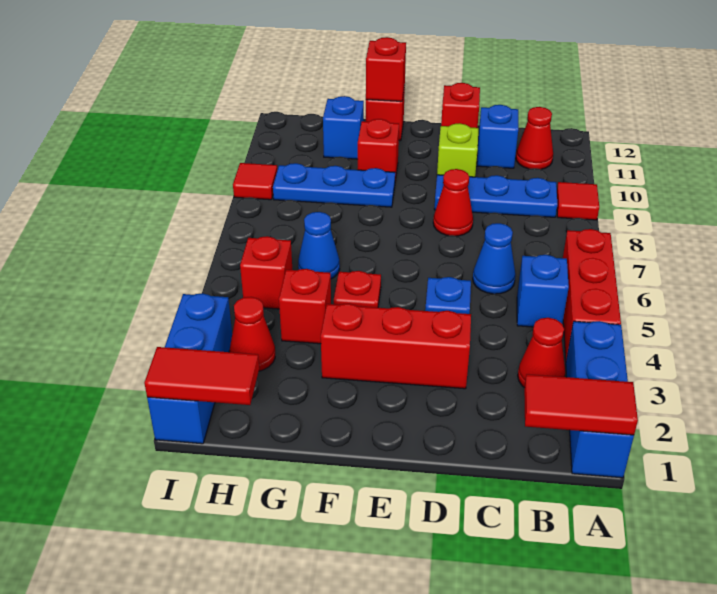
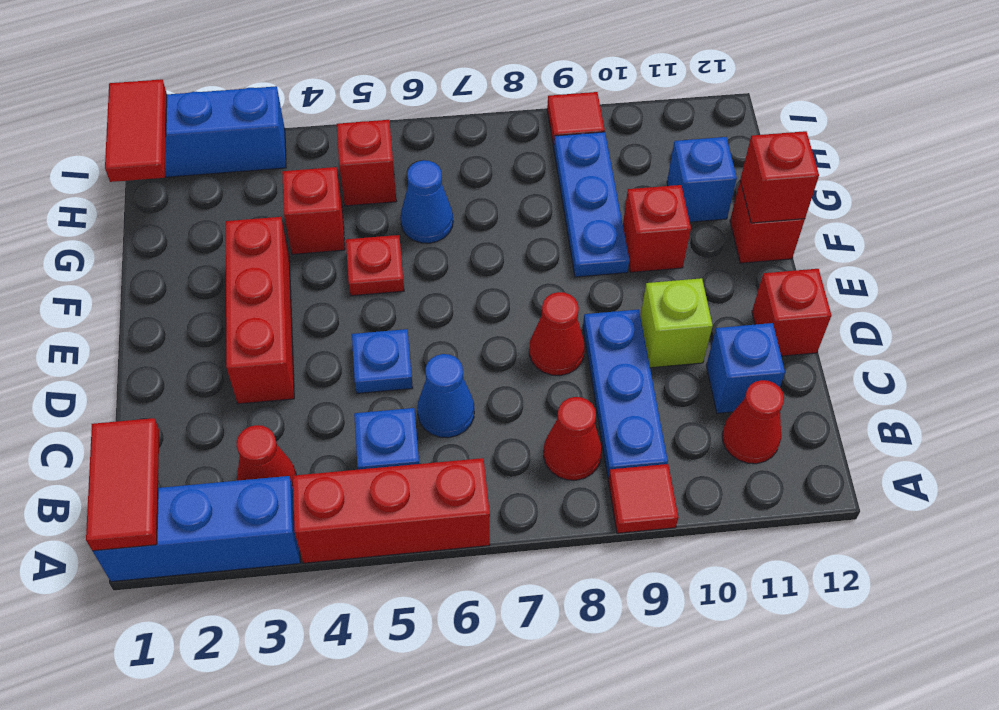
red cone H3 level 1 -> red cone B8 level 1

